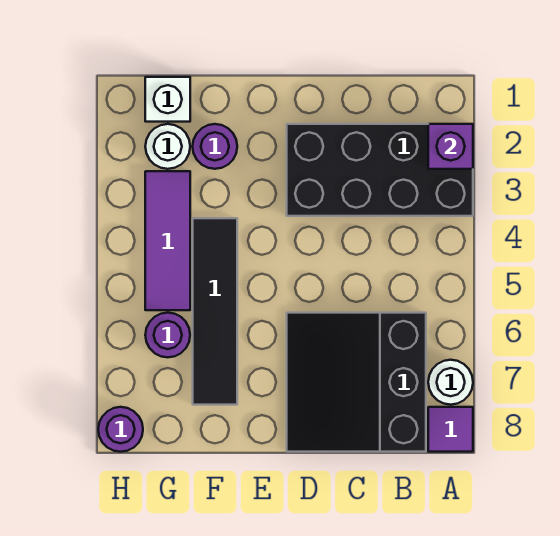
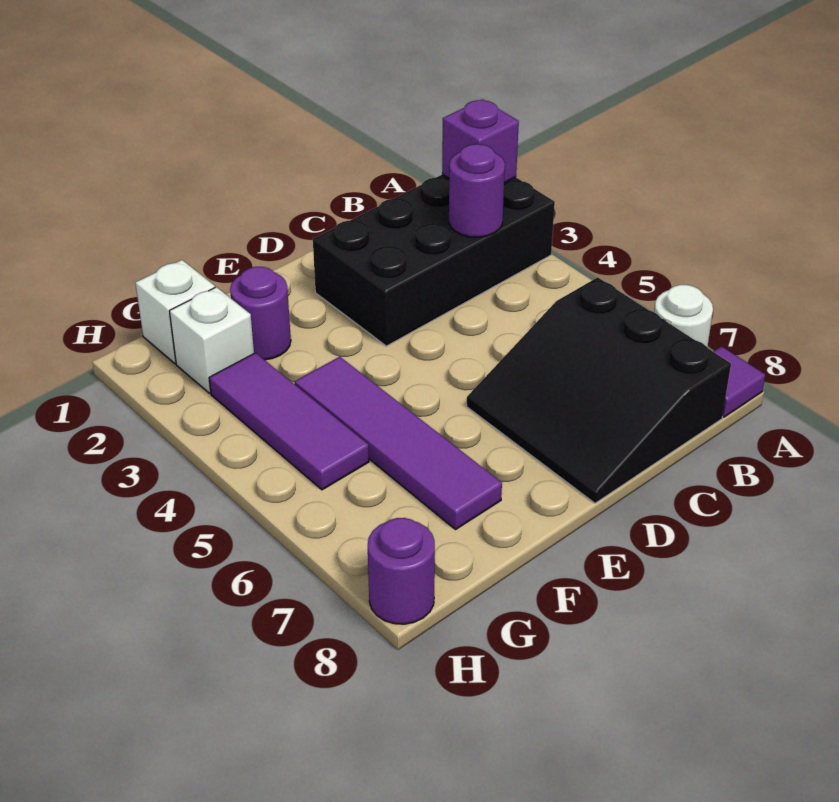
black tile F4:F7 level 1 -> purple tile F4:F7 level 1
white round brick G2 level 1 -> white brick G2 level 1
purple round brick G6 level 1 -> purple round brick B3 level 2

